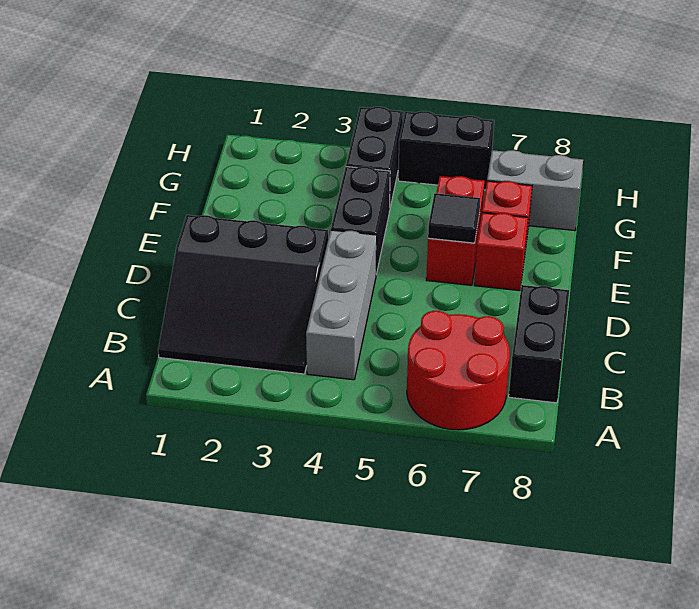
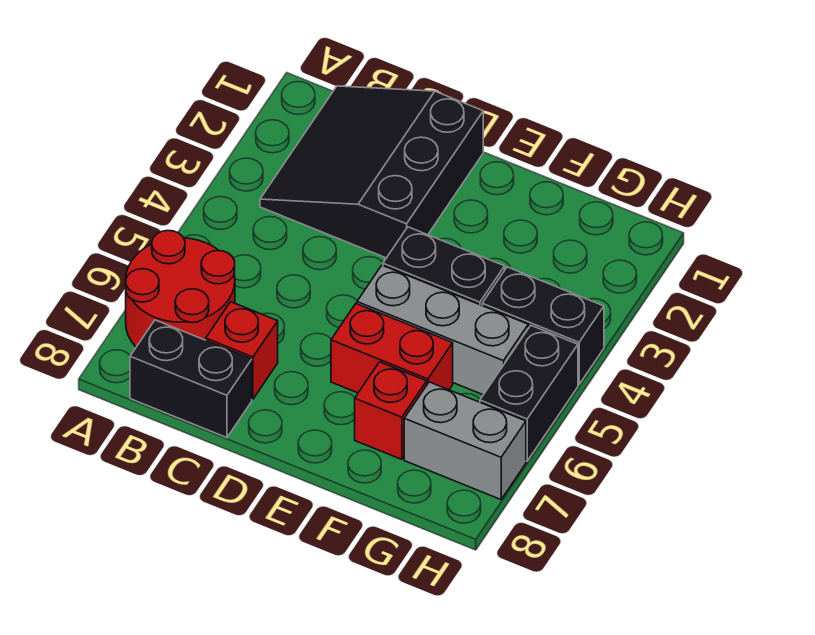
grey brick B4:D4 level 1 -> grey brick E5:G5 level 1
black tile E6 level 2 -> none
red brick E7 level 1 -> red brick C7 level 1
grey brick G7:G8 level 1 -> grey brick G7:H7 level 1

